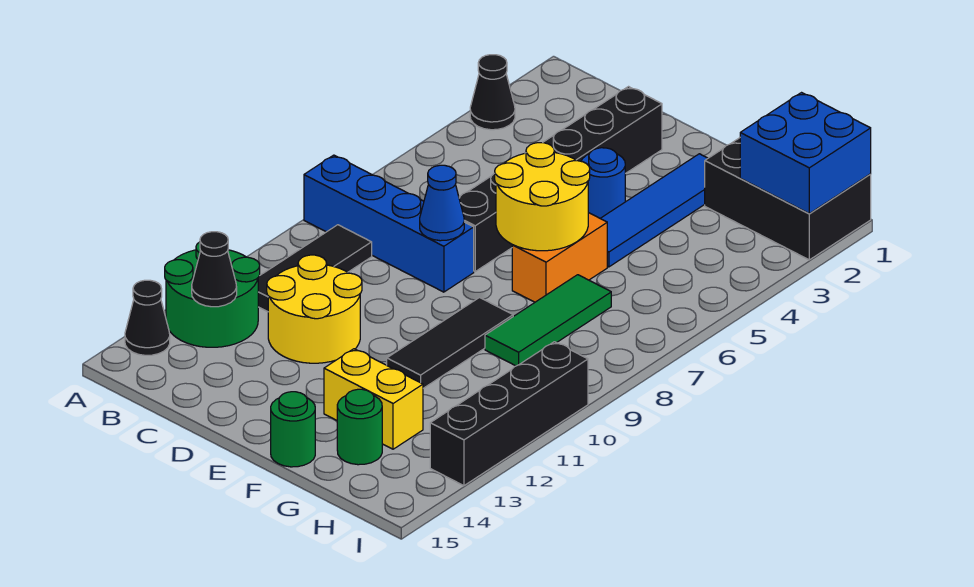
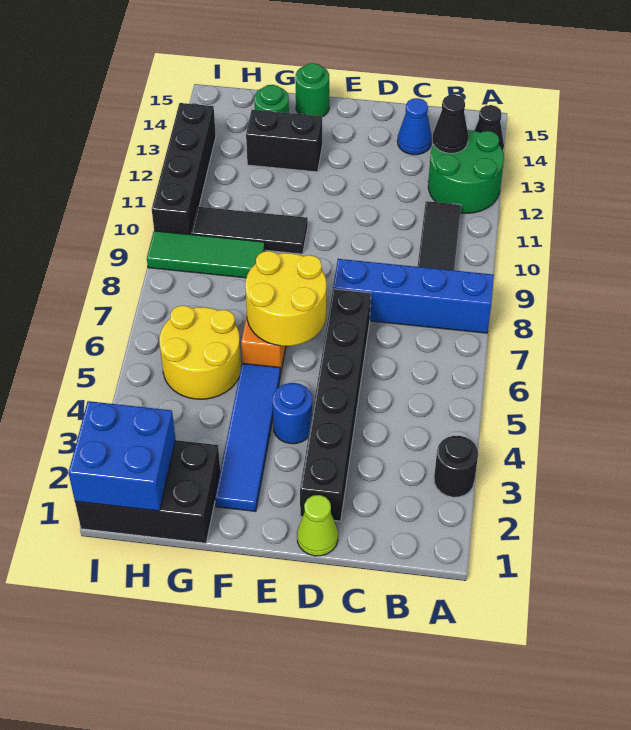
black cone A3 level 1 -> black round brick A3 level 1
yellow round brick C11:D12 level 1 -> yellow round brick G5:H6 level 1
none -> lime cone D1 level 1
blue cone D8 level 2 -> blue cone C14 level 1
black tile F9:F11 level 1 -> black tile F10:H10 level 1
yellow brick F13:G13 level 1 -> black brick F13:G13 level 1
green tile G7:G9 level 1 -> green tile G9:I9 level 1

